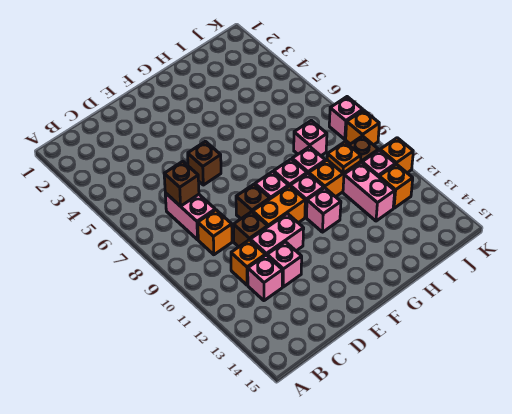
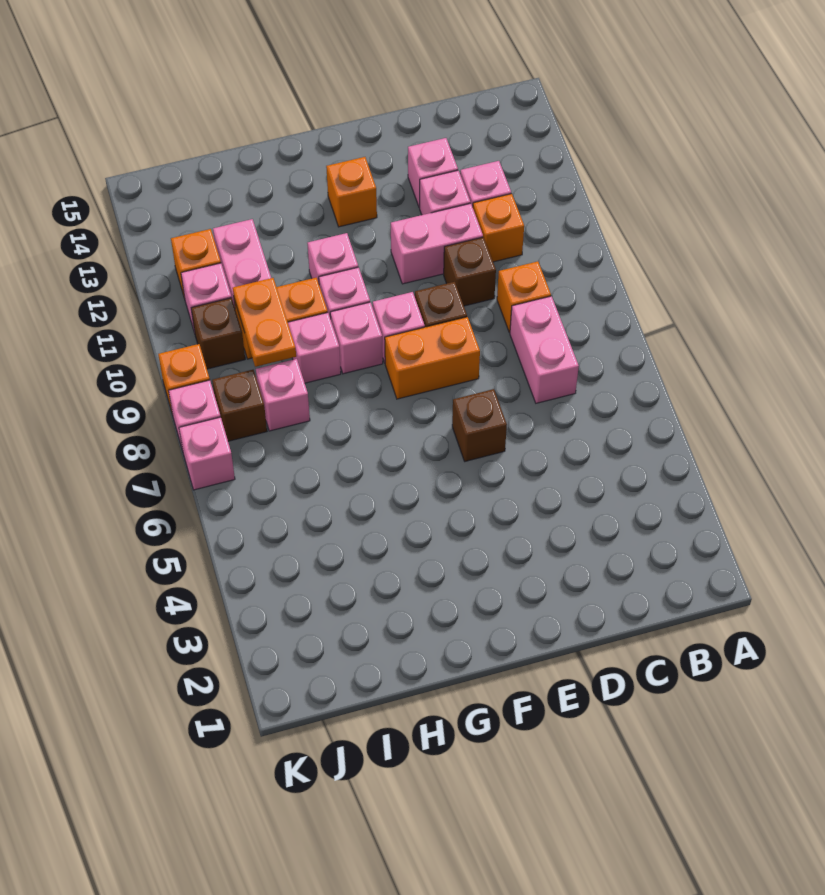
brown brick C7 level 2 -> brown brick J8 level 1
none -> pink brick D13 level 1
orange brick E10:F10 level 1 -> orange brick E8:F8 level 1
orange plate I10 level 2 -> orange plate I9:I10 level 2
none -> pink brick K7 level 1
orange brick K11 level 1 -> orange brick F13 level 1

